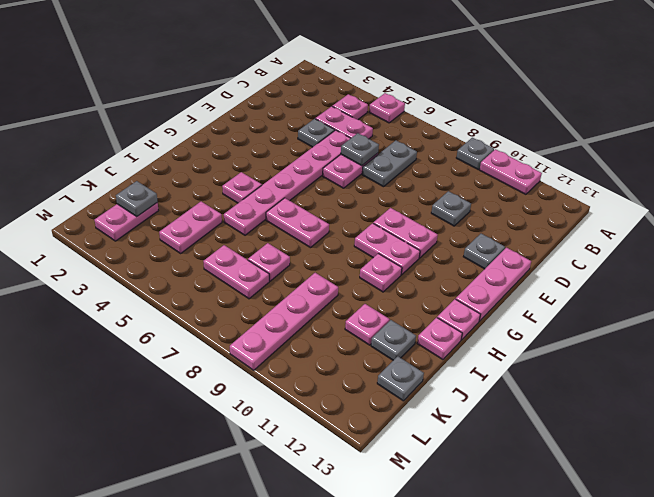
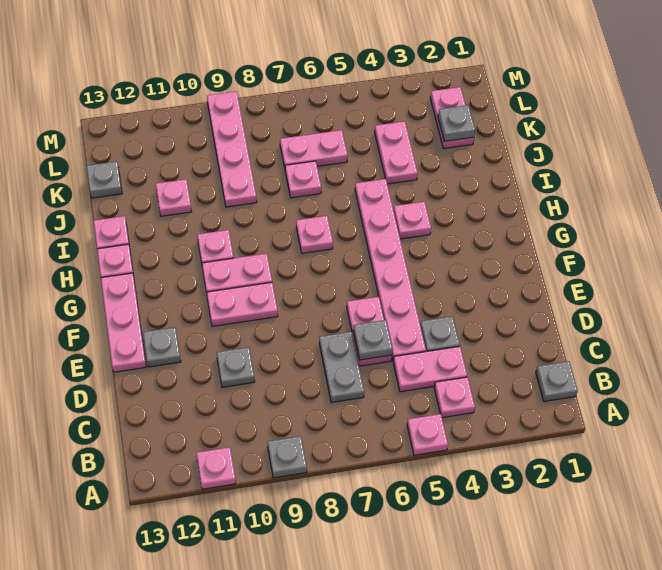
pink plate A10:A11 level 1 -> pink plate A11 level 1
pink plate H6:H7 level 1 -> pink plate H7 level 1
grey plate J12 level 1 -> grey plate B1 level 1

